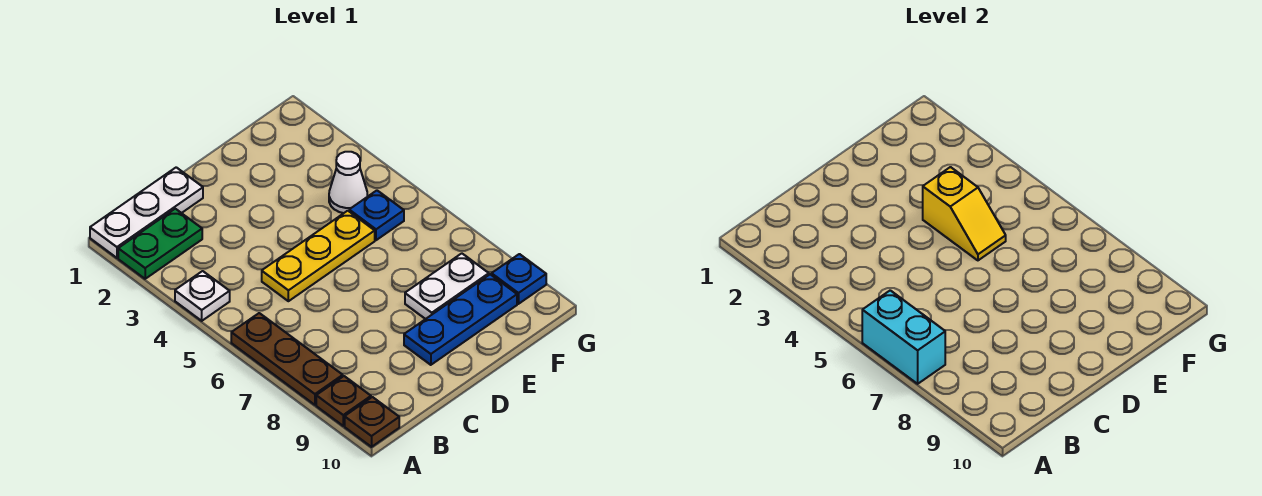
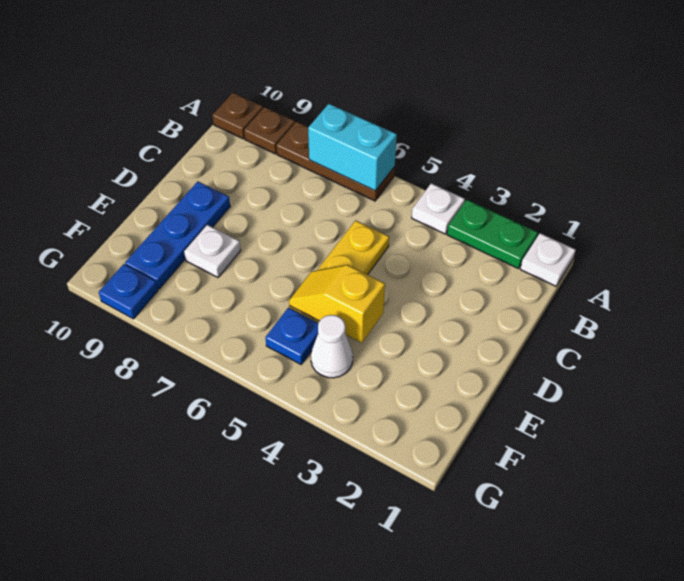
white plate A1:C1 level 1 -> white plate A1 level 1
green plate A2:B2 level 1 -> green plate A2:A3 level 1
white plate E8:F8 level 1 -> white plate E8 level 1

